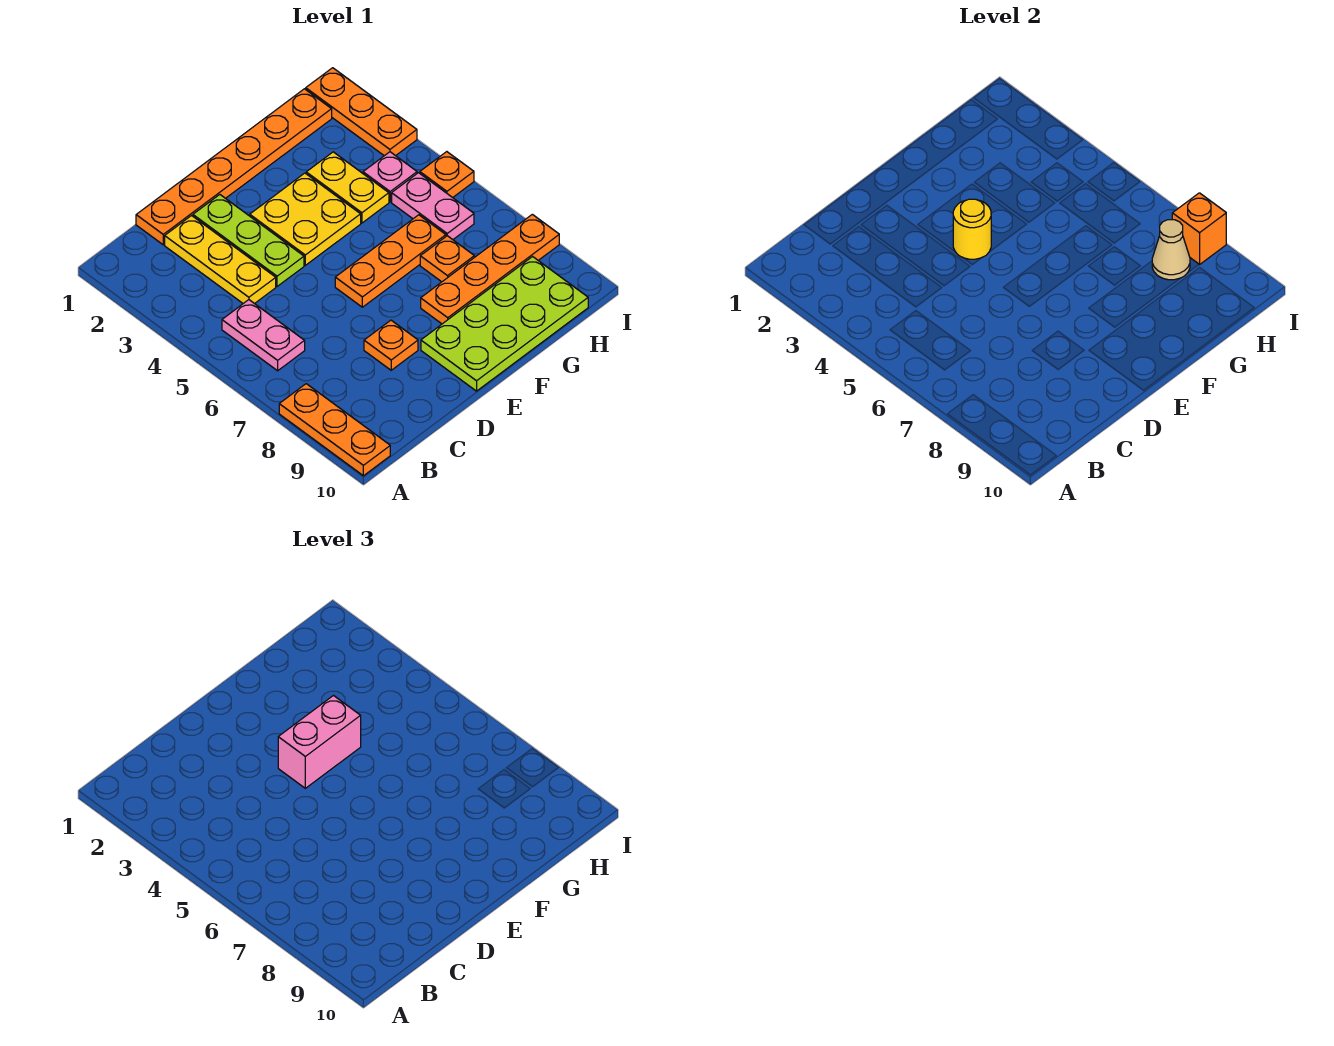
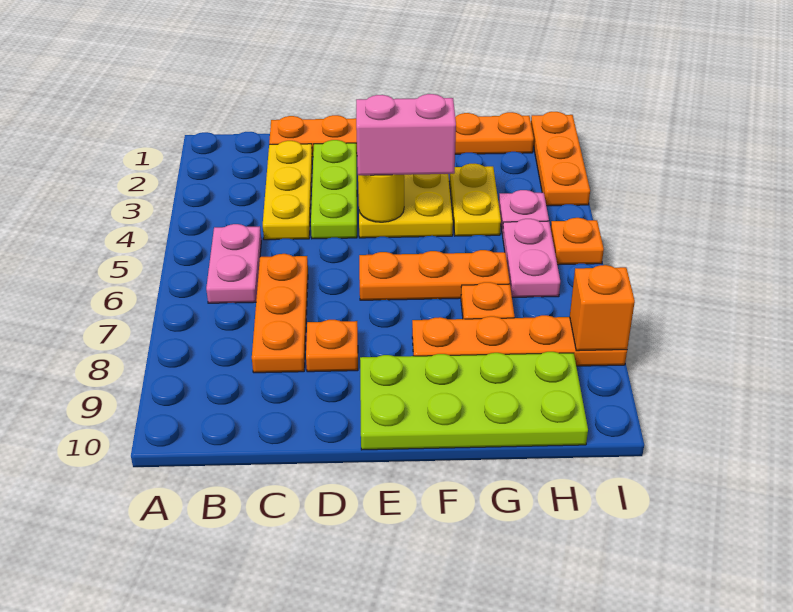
orange plate A8:A10 level 1 -> orange plate C6:C8 level 1
tan cone H8 level 2 -> none

